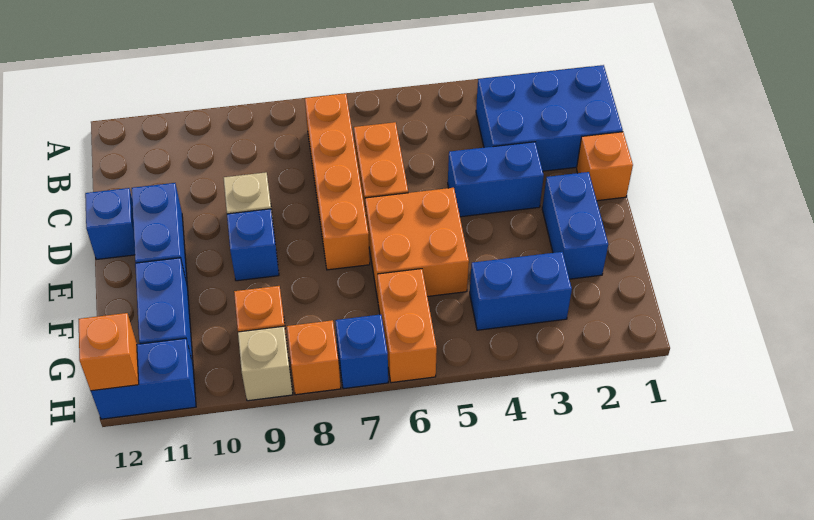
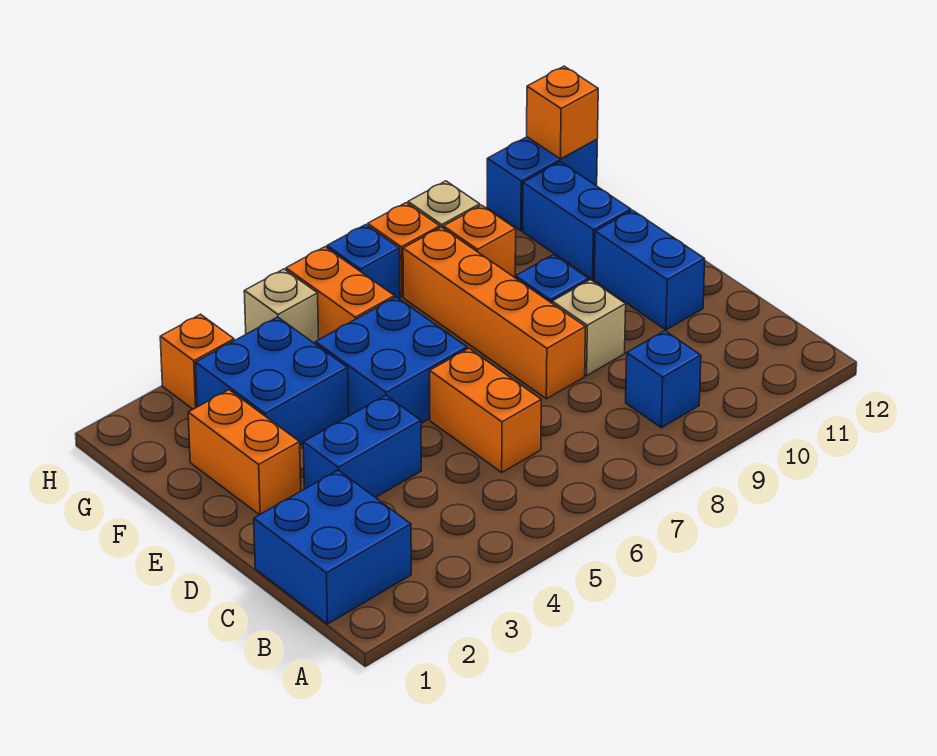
blue brick B1:C3 level 1 -> blue brick B1:C2 level 1
orange brick B7:E7 level 1 -> orange brick D8:G8 level 1
orange brick D1 level 1 -> orange brick H3 level 1
blue brick D12 level 1 -> blue brick B9 level 1
blue brick E2:F2 level 1 -> orange brick E2:F2 level 1
orange brick E5:F6 level 1 -> blue brick E5:F6 level 1
blue brick G3:G4 level 1 -> blue brick F3:G4 level 1
none -> tan brick H5 level 1

